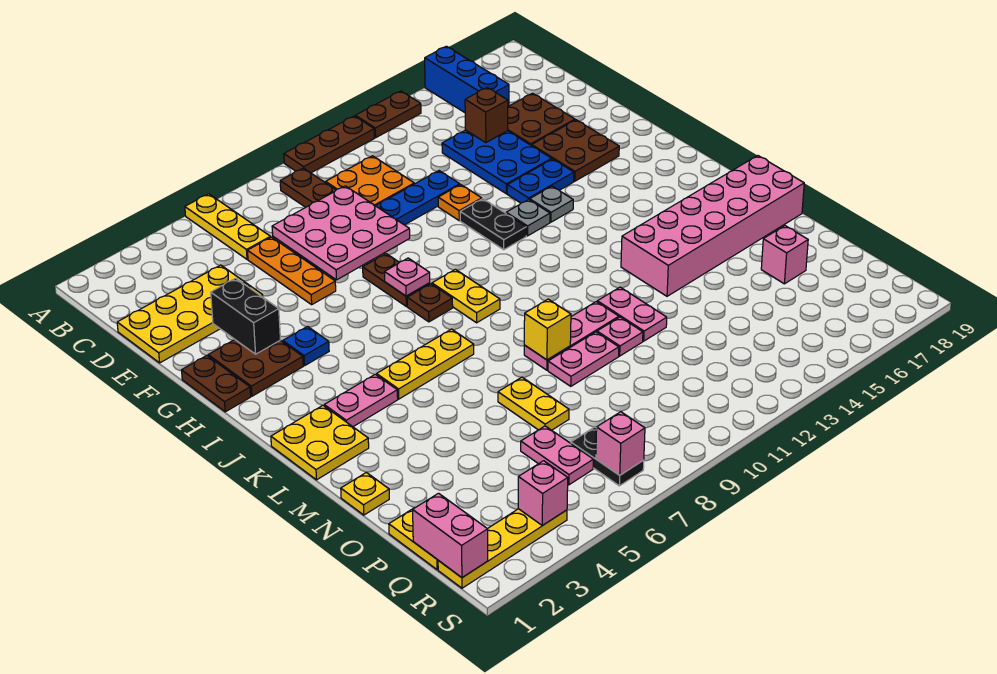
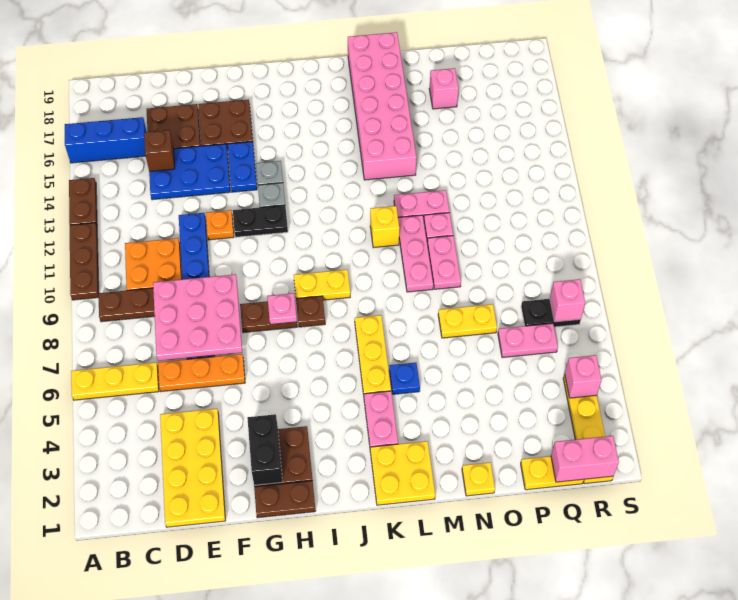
black brick F3:G3 level 2 -> black brick G2:G3 level 2
blue plate H4 level 1 -> blue plate L5 level 1
yellow brick M9 level 2 -> yellow brick L11 level 1

